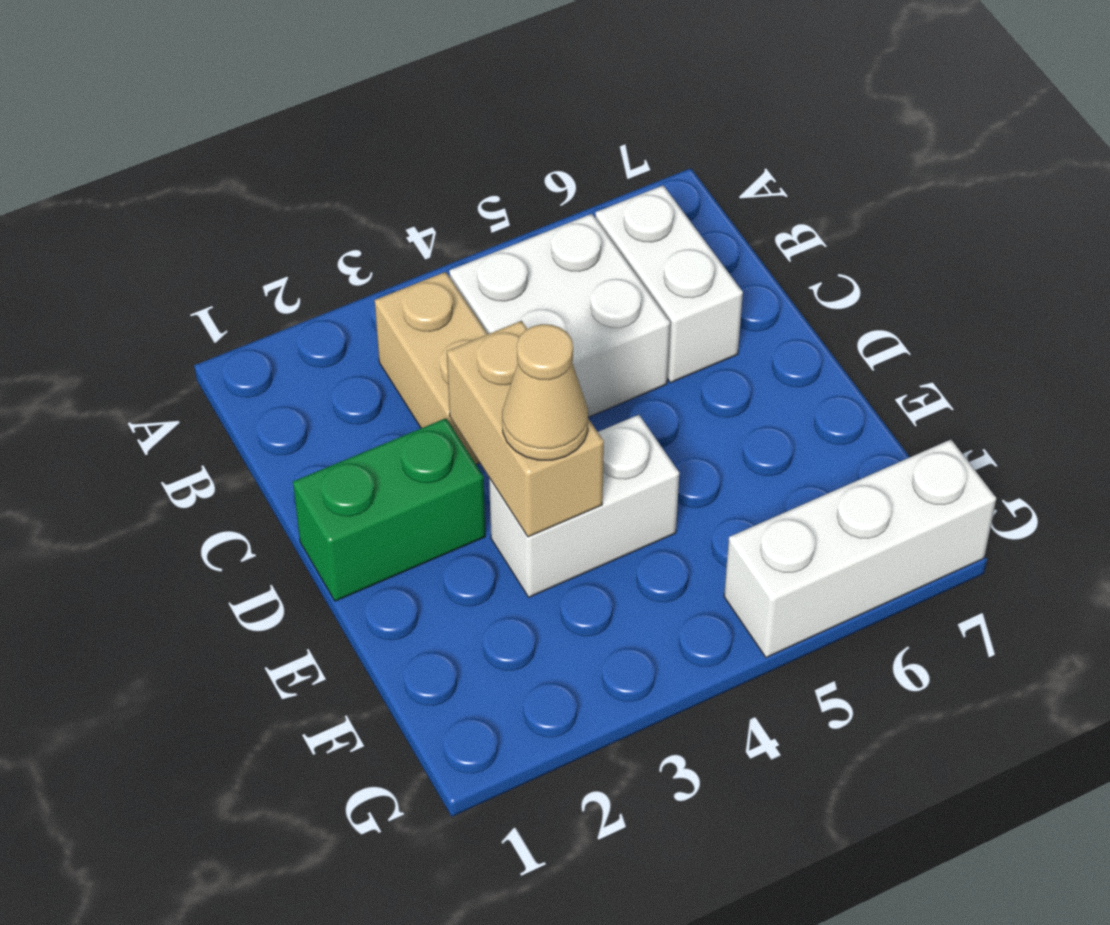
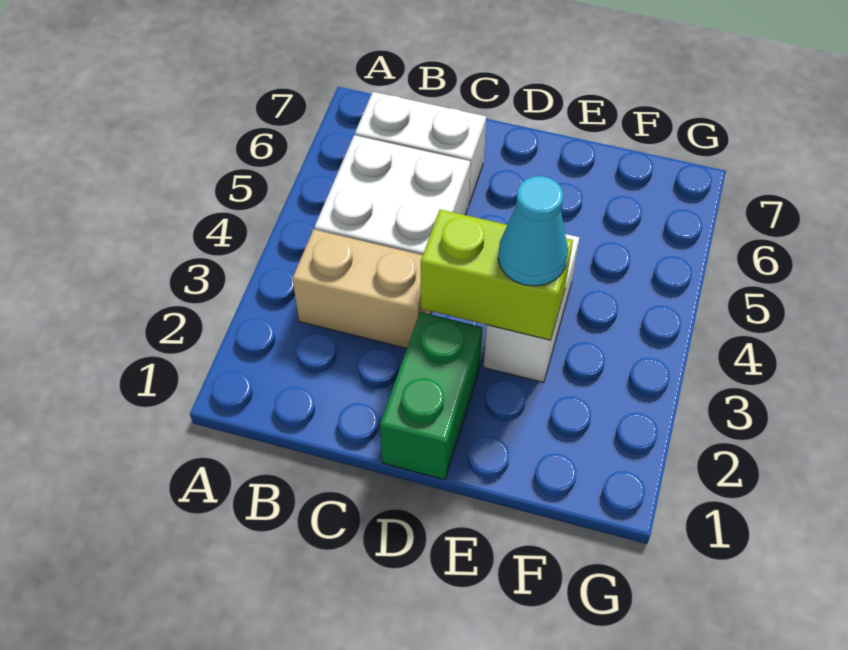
tan brick D3:E3 level 2 -> lime brick D3:E3 level 2
tan cone E3 level 3 -> cyan cone E3 level 3
white brick G5:G7 level 1 -> none

